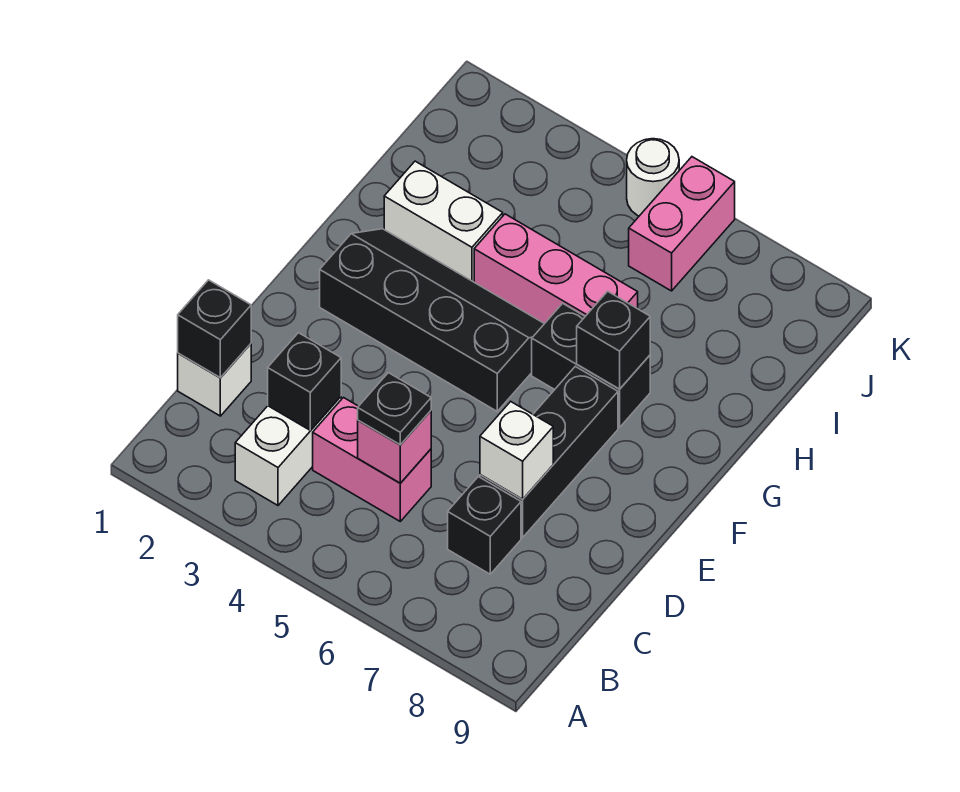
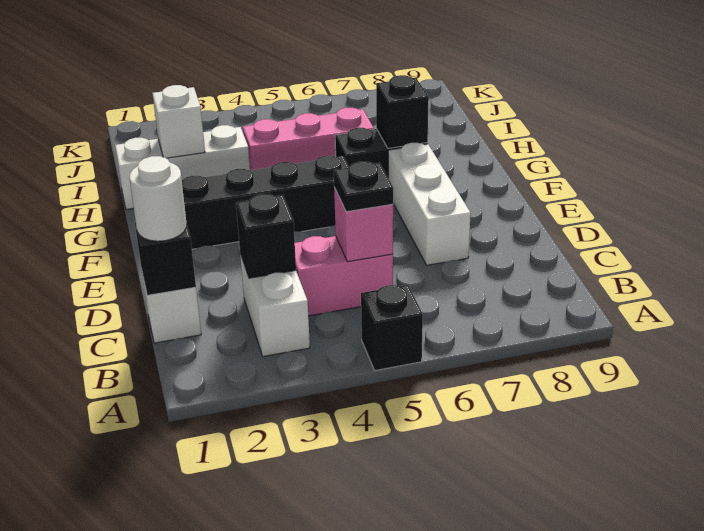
black brick C7 level 1 -> black brick A5 level 1
black brick D7:F7 level 1 -> white brick D7:F7 level 1
white brick D7 level 2 -> white brick H2 level 2
white brick H2:H3 level 1 -> white brick H1:H3 level 1
pink brick J6:K6 level 1 -> none
white round brick K5 level 1 -> white round brick C1 level 3

